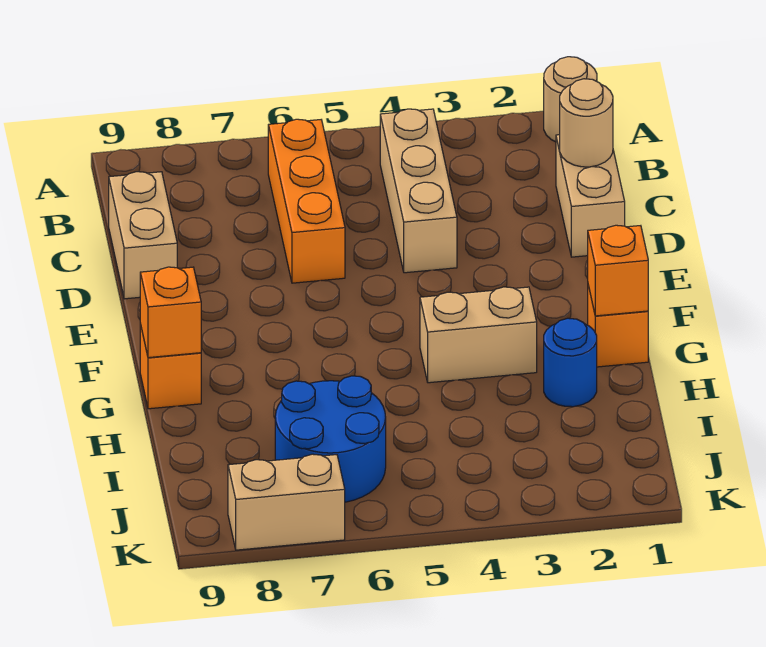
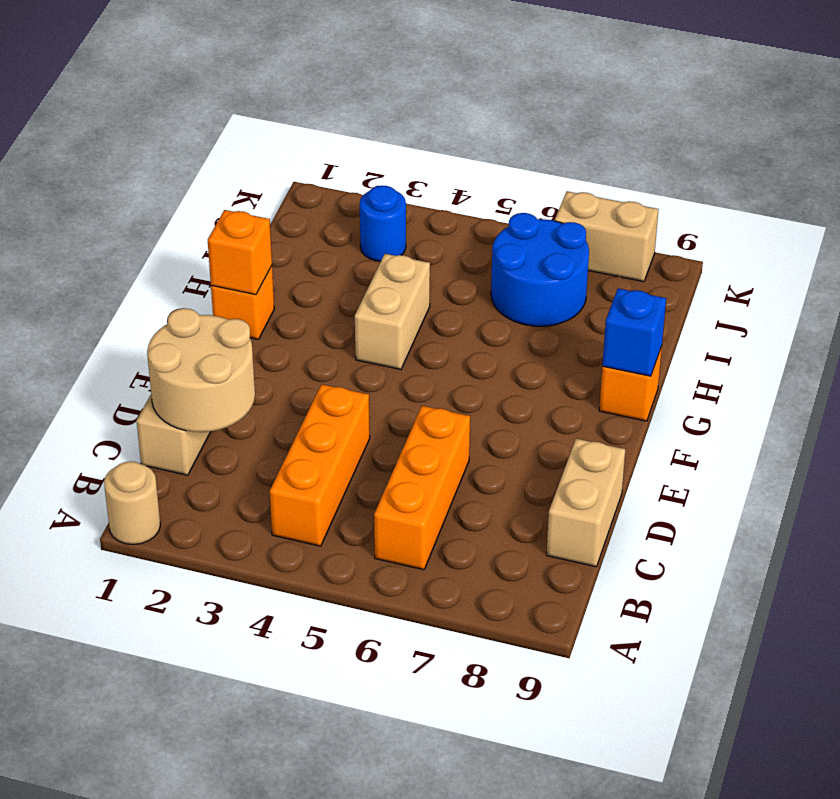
tan brick B4:D4 level 1 -> orange brick B4:D4 level 1
tan round brick C1 level 2 -> tan round brick C1:D2 level 2
tan brick G3:G4 level 1 -> tan brick G4:H4 level 1
orange brick G9 level 2 -> blue brick G9 level 2
blue round brick H2 level 1 -> blue round brick J3 level 1

